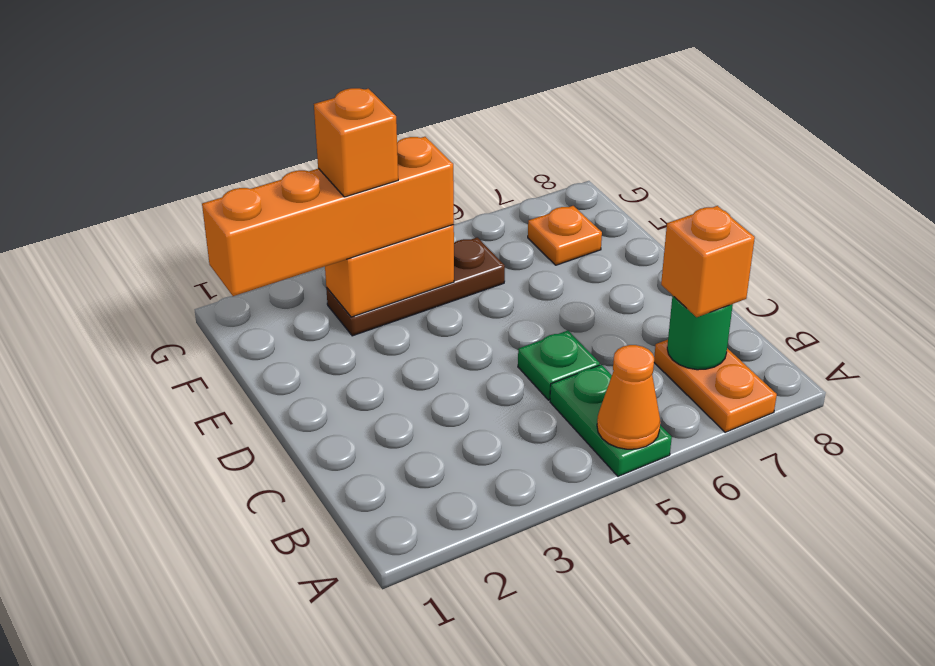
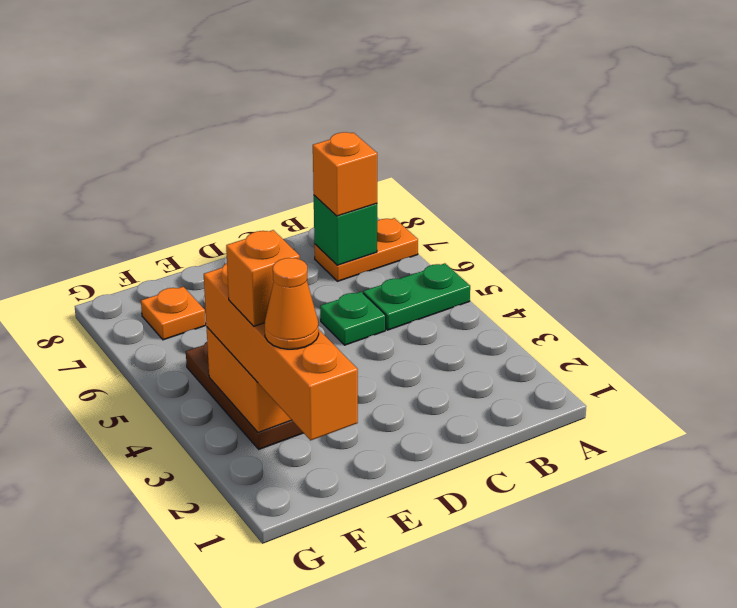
orange cone A5 level 2 -> orange cone F2 level 4
green round brick B7 level 2 -> green brick B7 level 2

